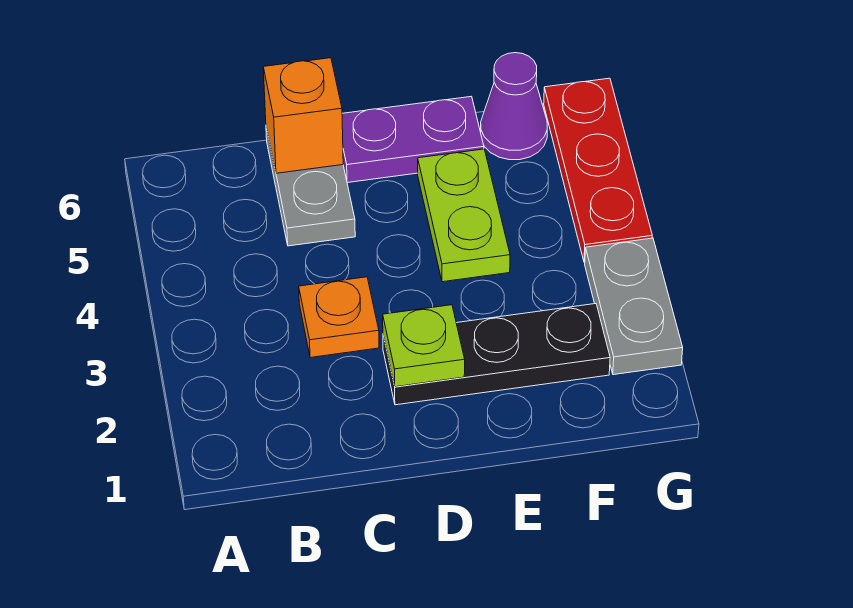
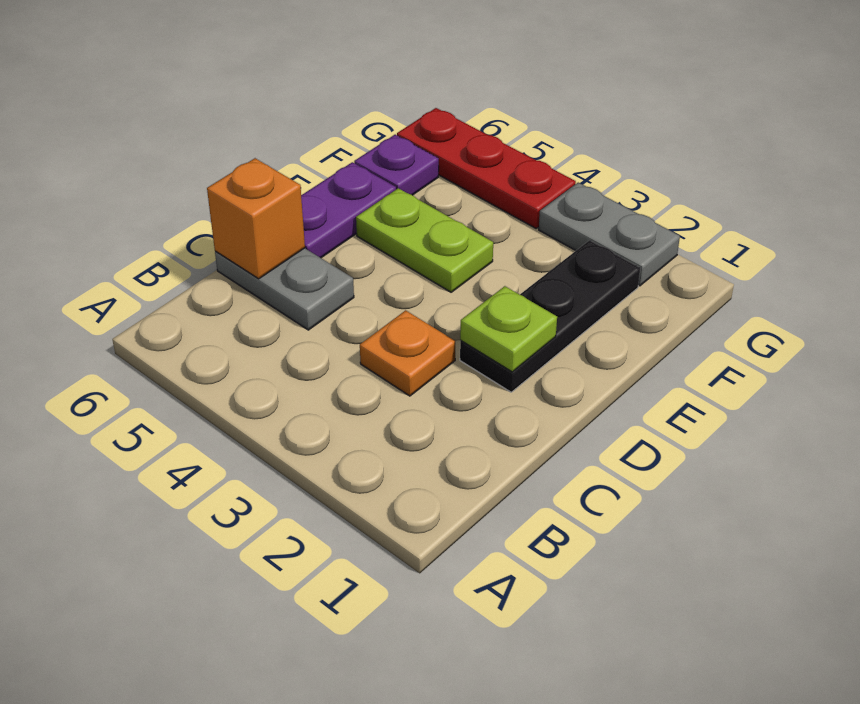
purple cone F6 level 1 -> purple plate F6 level 1

